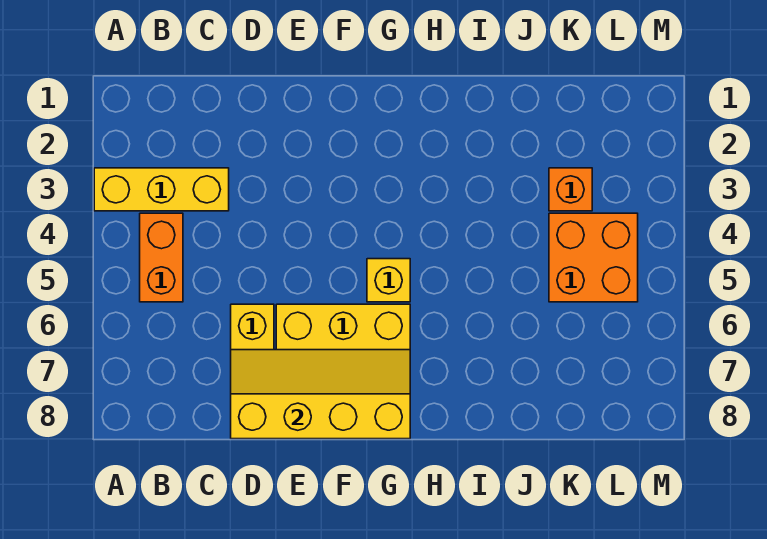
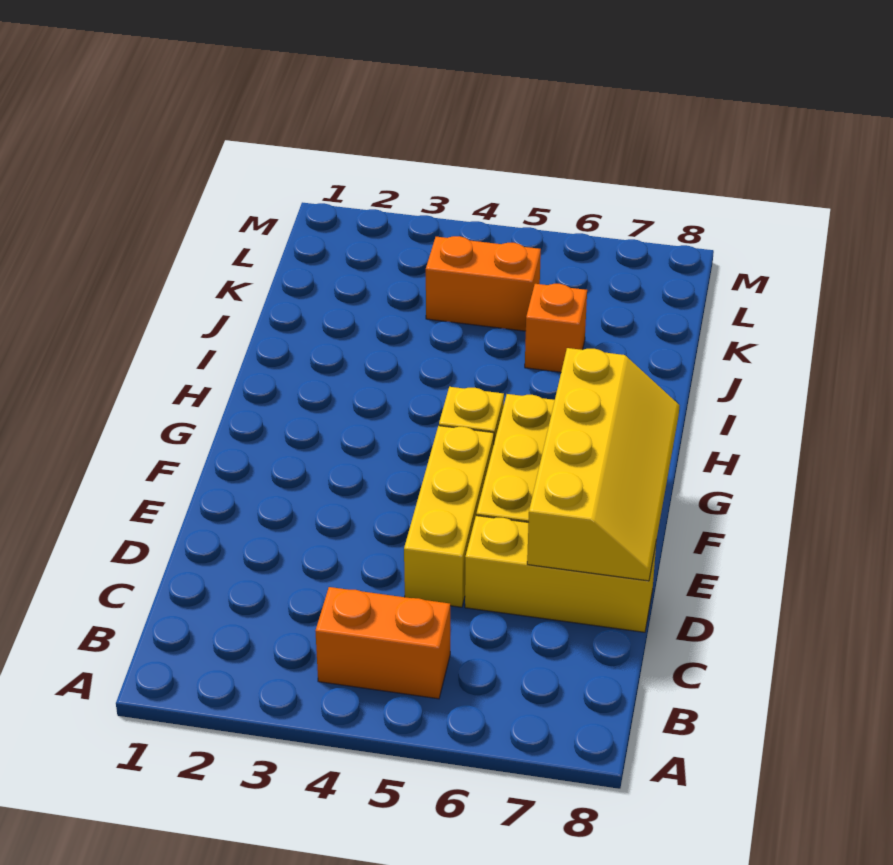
yellow brick A3:C3 level 1 -> yellow brick D5:F5 level 1
yellow slope D7:G8 level 2 top 8 -> yellow slope D7:G8 level 2 top 7
orange brick K3 level 1 -> orange brick J6 level 1
orange brick K4:L5 level 1 -> orange brick K4:K5 level 1

